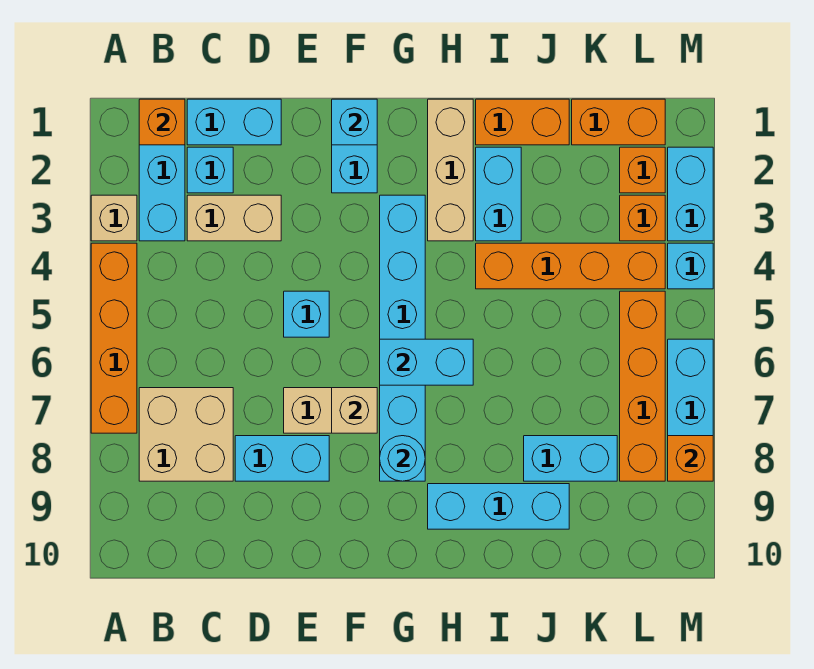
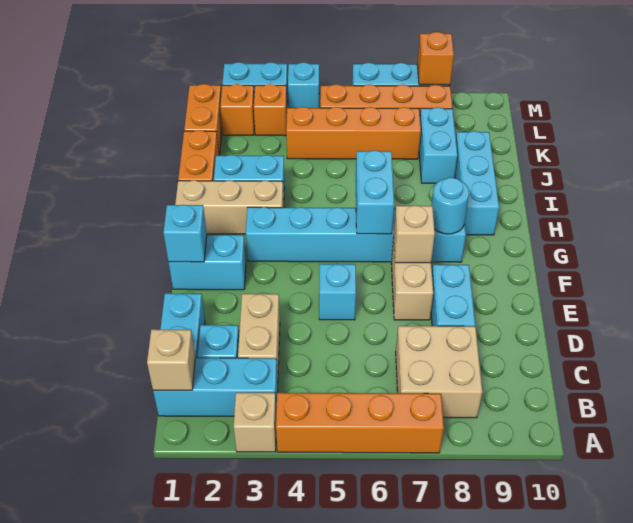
orange brick B1 level 2 -> tan brick B1 level 2
orange brick I4:L4 level 1 -> orange brick K4:K7 level 1

